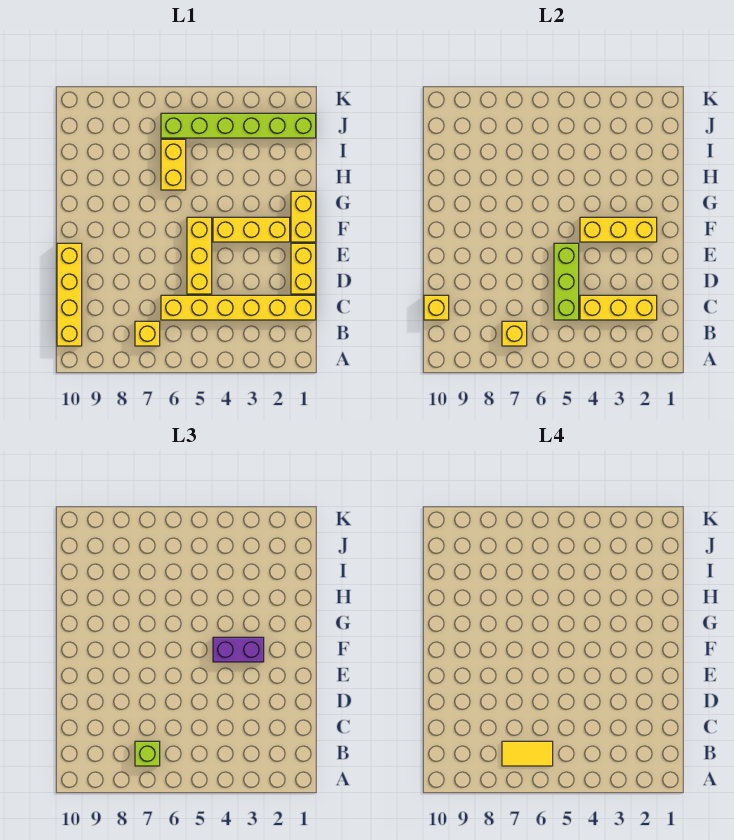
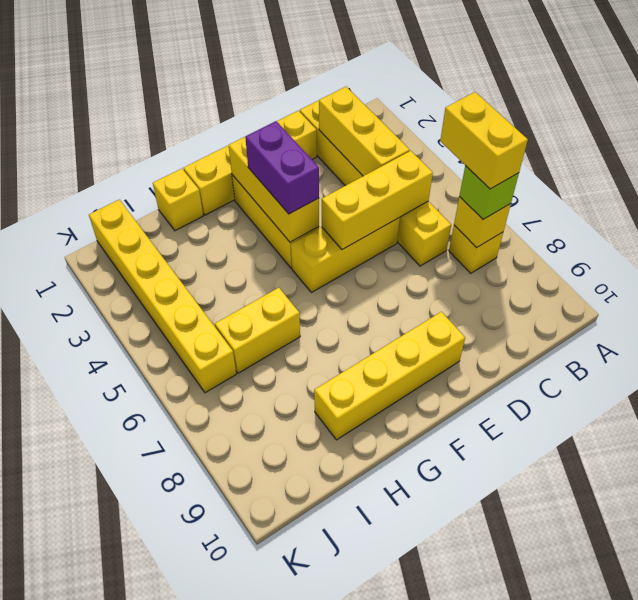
yellow tile B6:B7 level 4 -> yellow brick B6:B7 level 4
yellow brick B10:E10 level 1 -> yellow brick E9:H9 level 1
lime brick C5:E5 level 2 -> yellow brick C5:E5 level 2
yellow brick C10 level 2 -> yellow brick H1 level 1
lime brick J1:J6 level 1 -> yellow brick J1:J6 level 1

